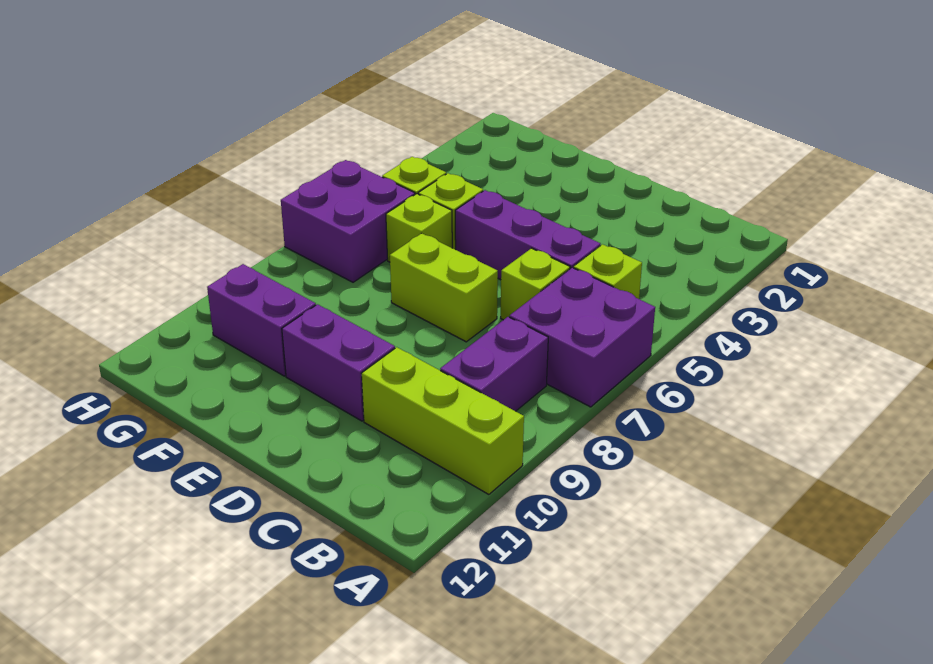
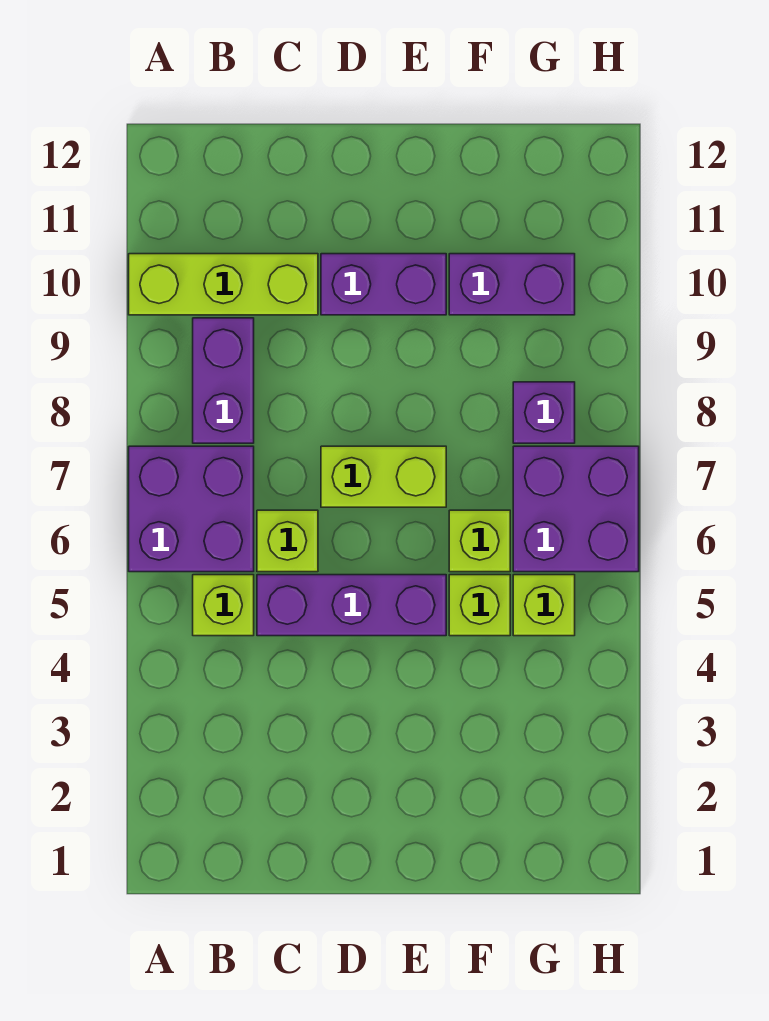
none -> purple brick G8 level 1

